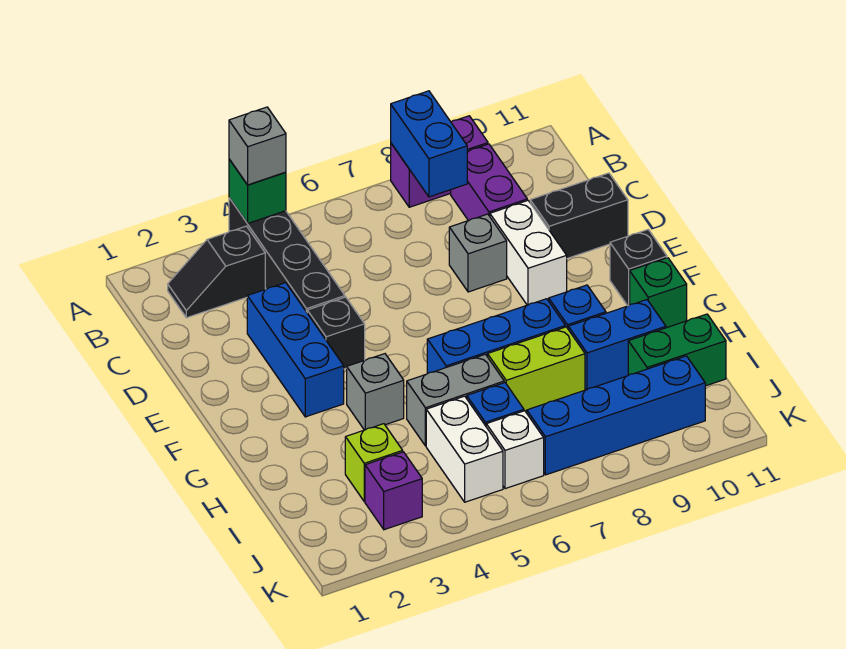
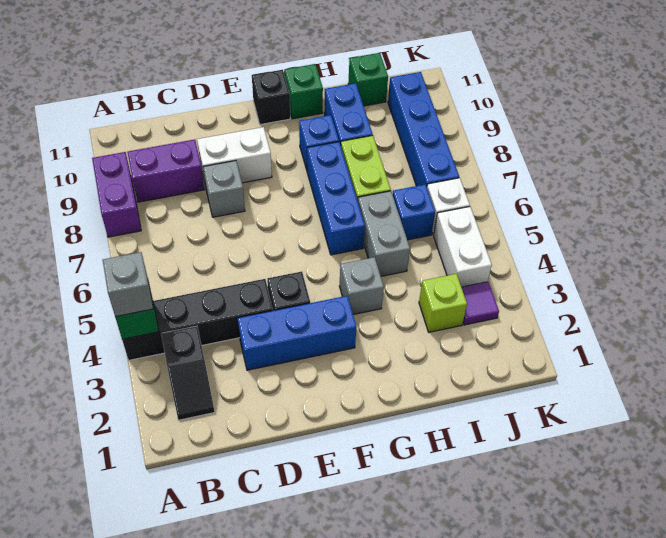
blue brick A8:B8 level 2 -> none
black brick D10:D11 level 1 -> none
white brick I5:J5 level 1 -> white brick J4:J5 level 1
green brick I10:I11 level 1 -> green brick I11 level 1
purple brick J3 level 1 -> purple tile J3 level 1

